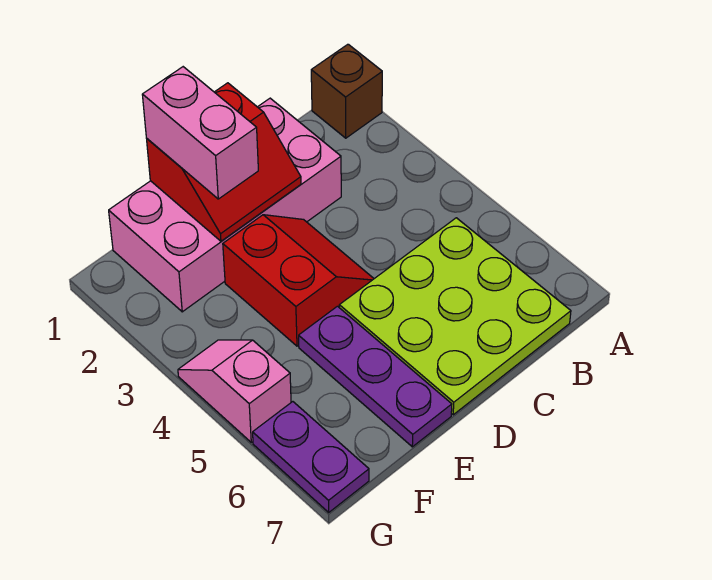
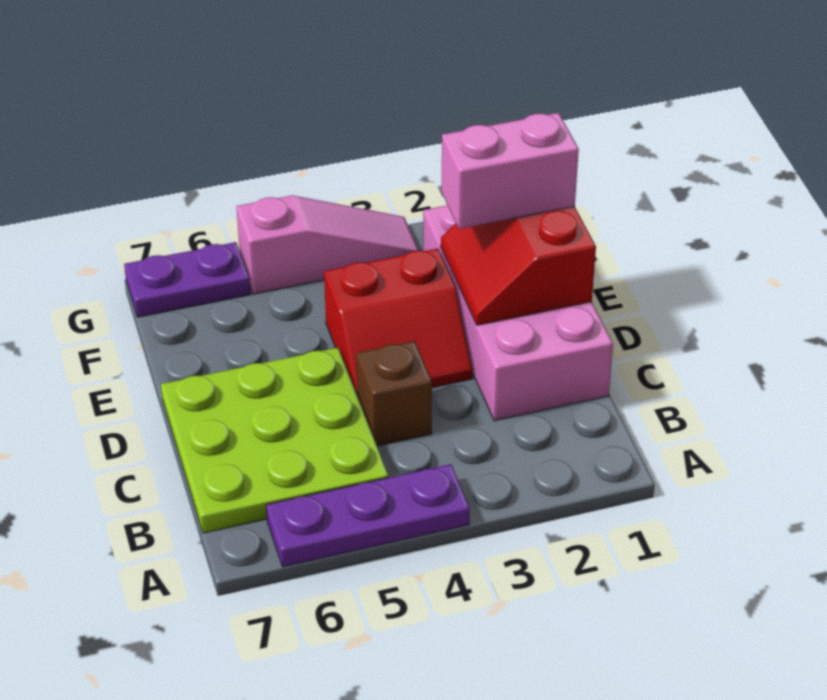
brown brick A1 level 1 -> brown brick C4 level 1
purple plate E5:E7 level 1 -> purple plate A4:A6 level 1
pink slope G4:G5 level 1 top 5 -> pink slope G3:G5 level 1 top 5

